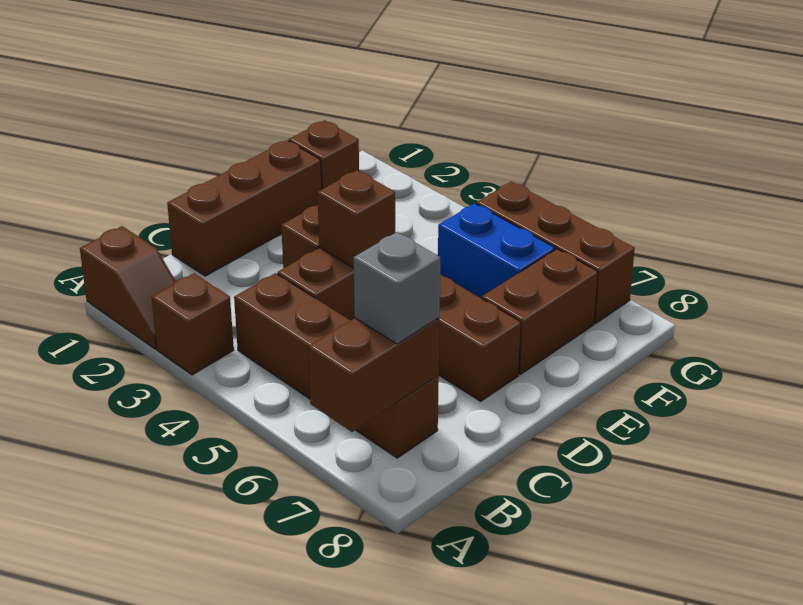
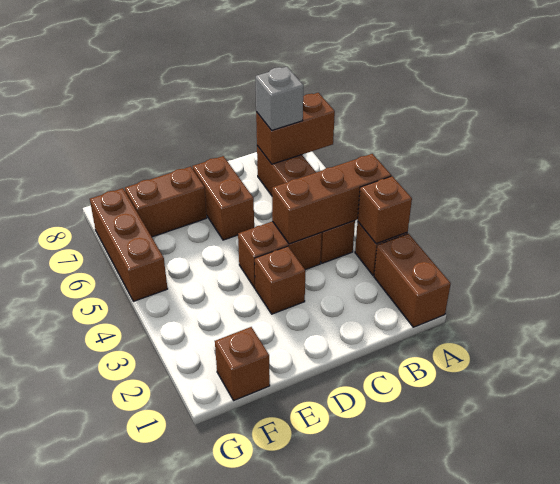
brown slope A1:A2 level 1 top 1 -> brown brick A1:A2 level 1
brown brick C1:E1 level 1 -> brown brick A4:C4 level 2
brown brick D4 level 2 -> brown brick A3 level 2
blue brick F5:F6 level 1 -> none

